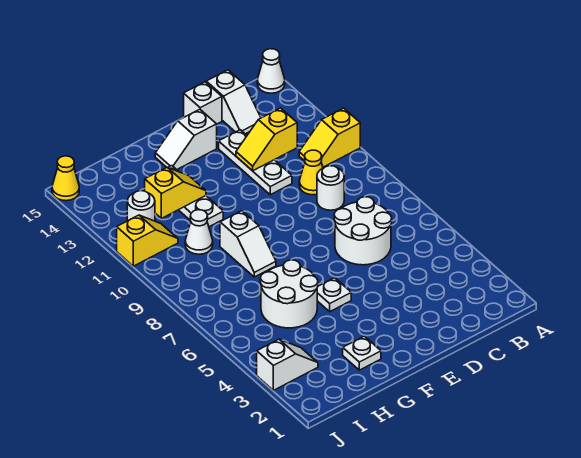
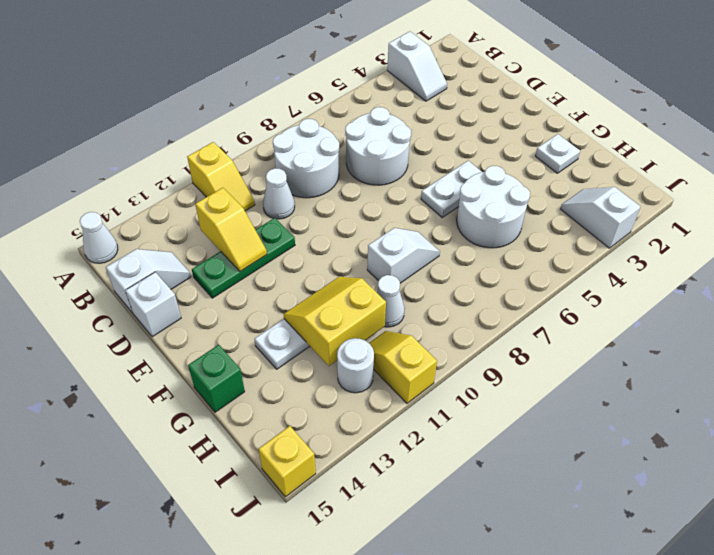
white round brick C9 level 1 -> white round brick B8:C9 level 1
yellow cone C10 level 1 -> white cone C10 level 1
white plate D11:D13 level 1 -> green plate D11:D13 level 1
white slope E14:F14 level 1 top E -> white slope A3:B3 level 1 top A
white plate F5 level 1 -> white plate F5:F6 level 1
yellow slope G12:H12 level 2 top H -> yellow slope G11:H12 level 2 top H
none -> green brick G15 level 1
yellow cone J15 level 1 -> yellow brick J15 level 1

